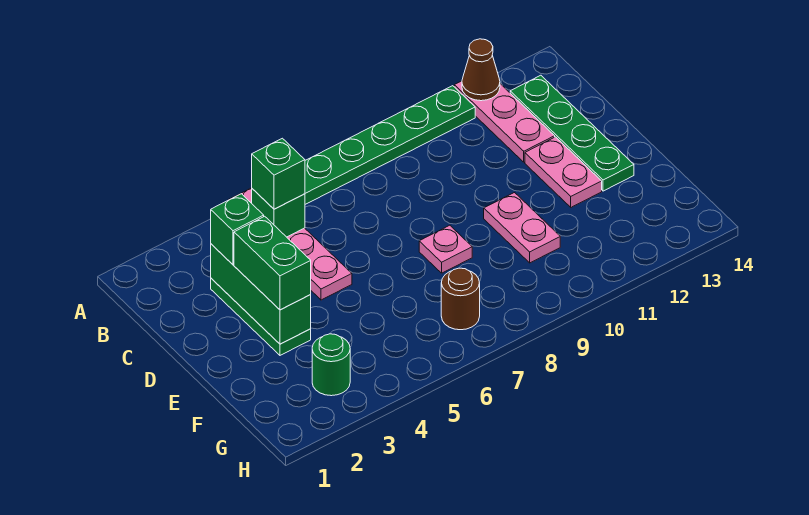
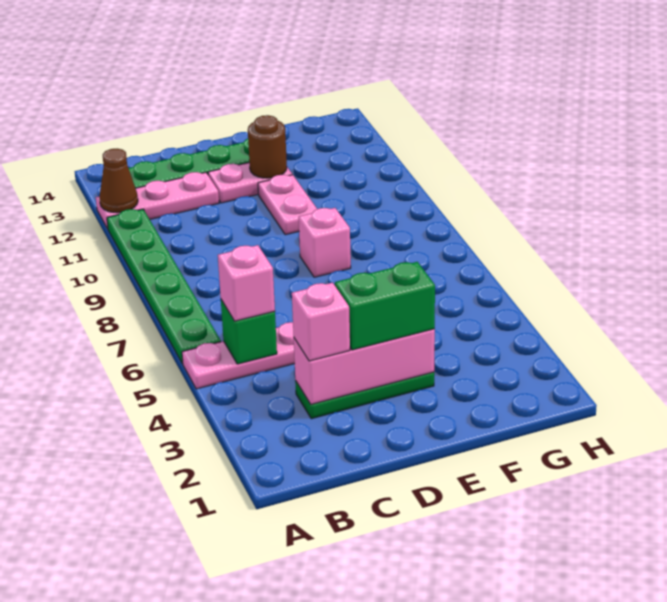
green brick B5 level 3 -> pink brick B5 level 3
green brick C3:E3 level 2 -> pink brick C3:E3 level 2
green brick C3 level 3 -> pink brick C3 level 3
pink plate E8 level 1 -> pink brick E8 level 1
pink plate E10:F10 level 1 -> pink plate E10:E11 level 1
green round brick G3 level 1 -> none
brown round brick G7 level 1 -> brown round brick E12 level 2

